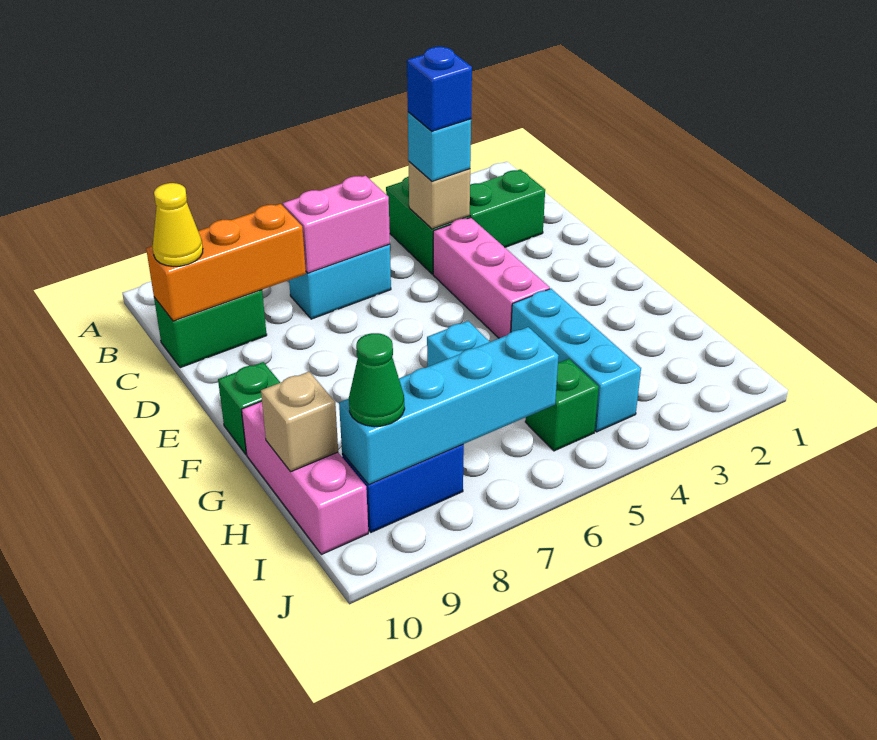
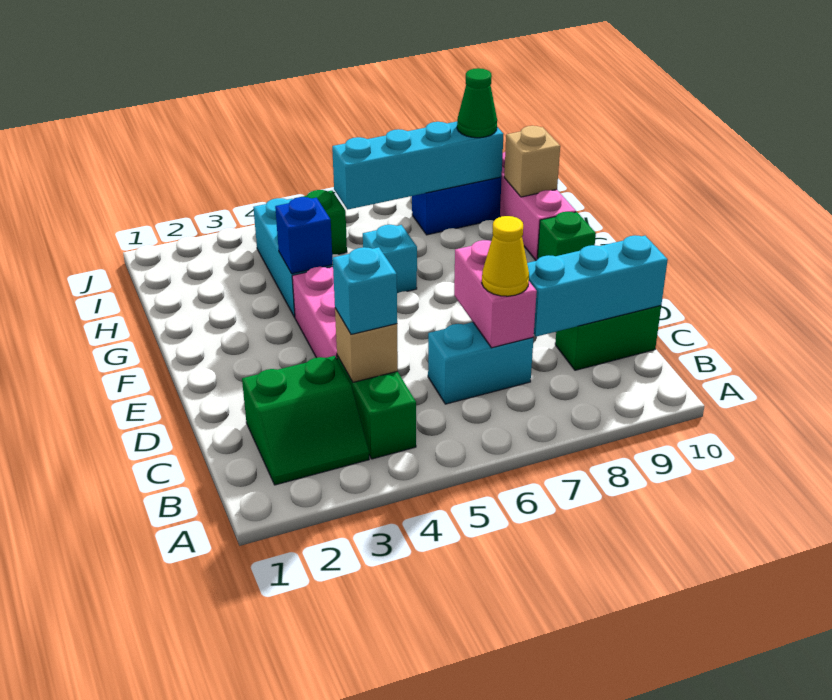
blue brick C4 level 4 -> blue brick G4 level 2
pink brick C6:C7 level 2 -> pink brick C7:D7 level 2
orange brick C8:C10 level 2 -> cyan brick C8:C10 level 2
yellow cone C10 level 3 -> yellow cone C7 level 3

